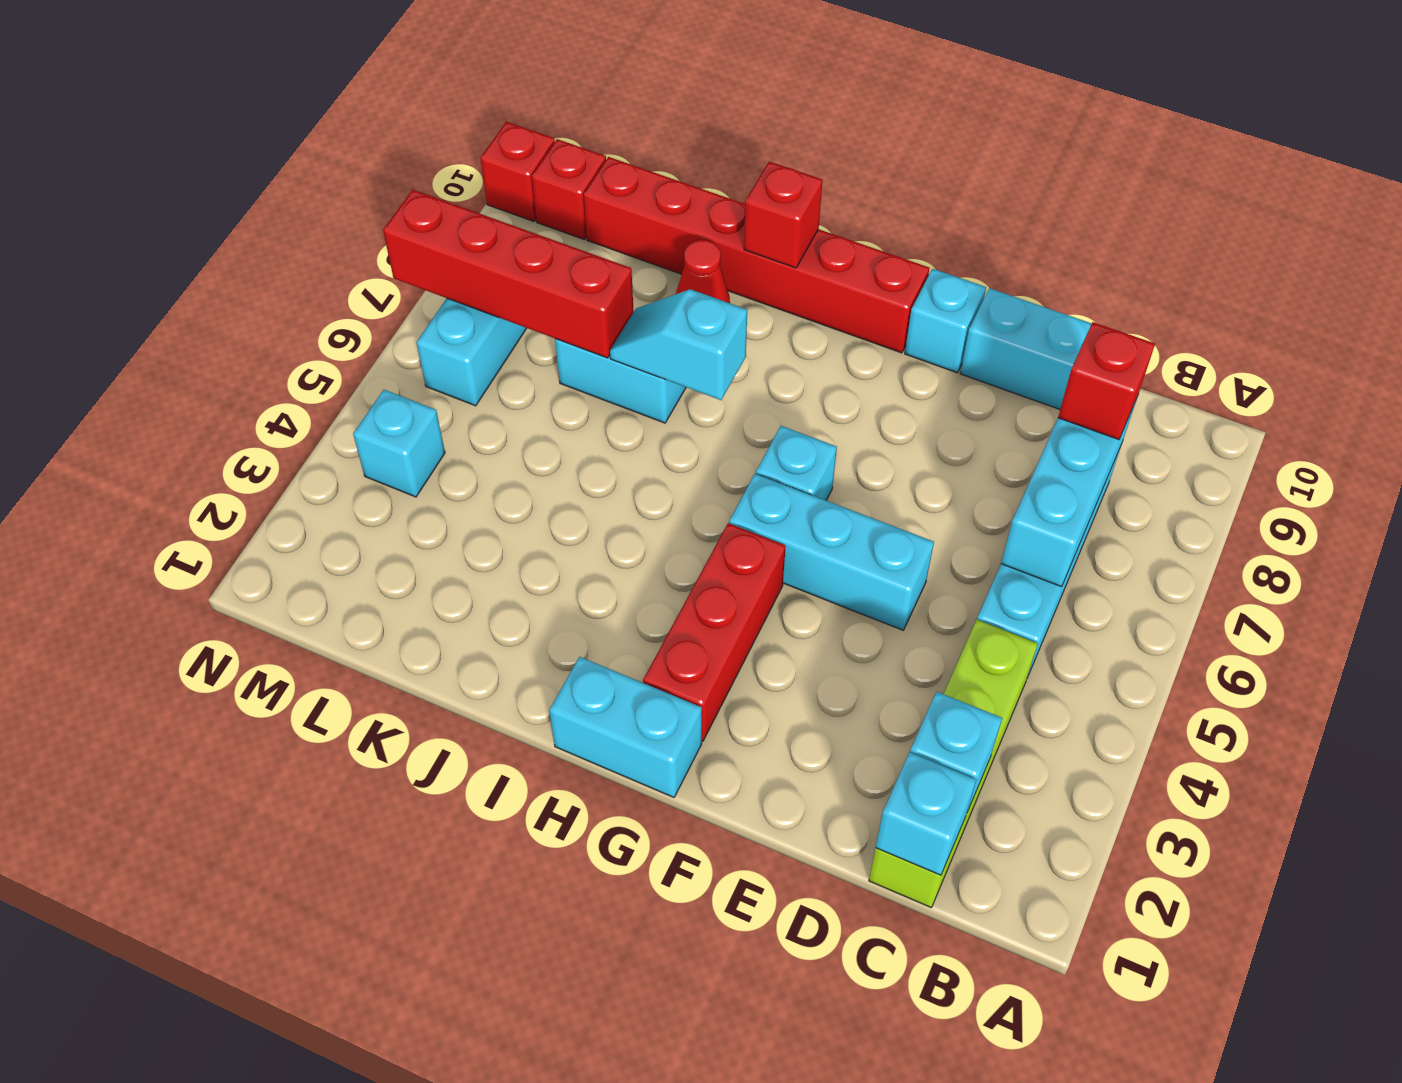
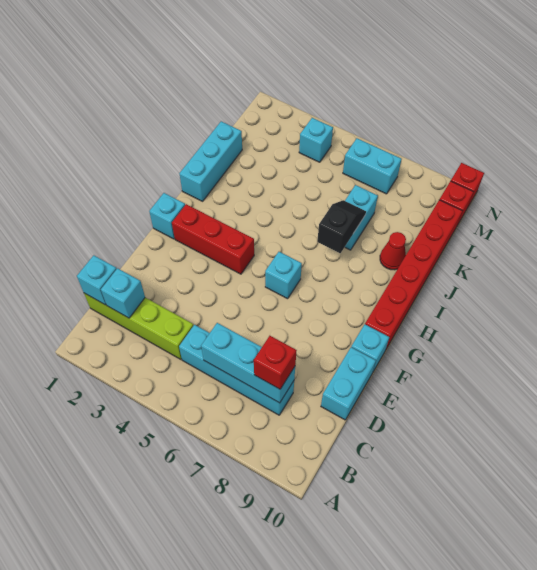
cyan brick E5:G5 level 1 -> cyan brick I1:K1 level 1
cyan brick G1:H1 level 1 -> cyan brick G1 level 1
cyan slope I7:J7 level 2 top I -> black slope I7:J7 level 2 top I
red brick I10 level 2 -> none
red brick K7:N7 level 2 -> none

